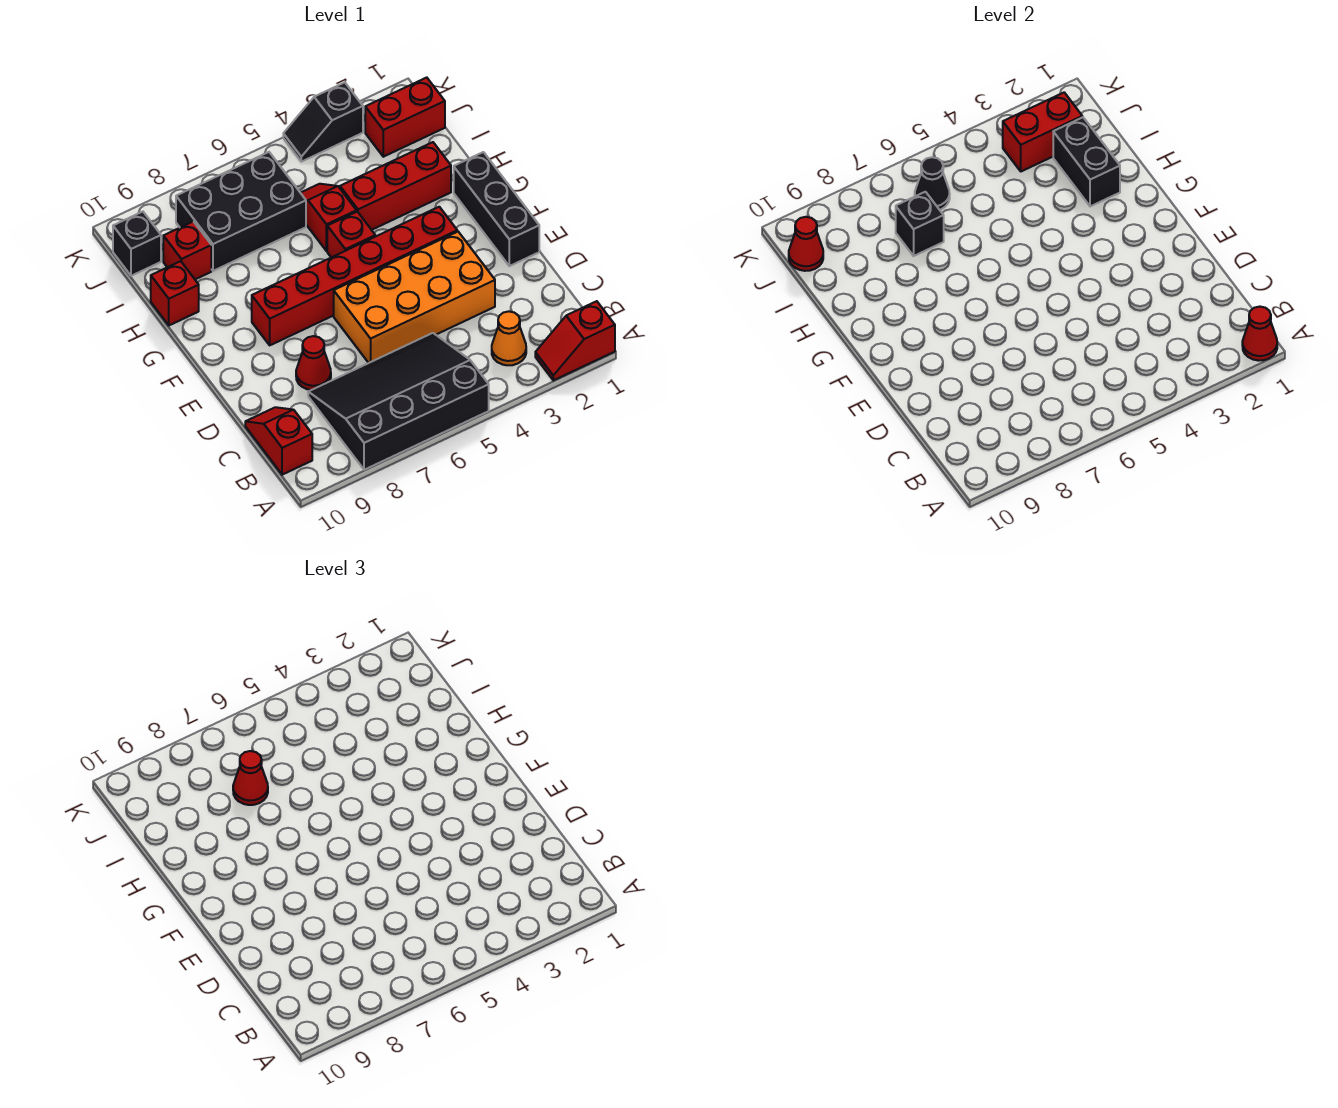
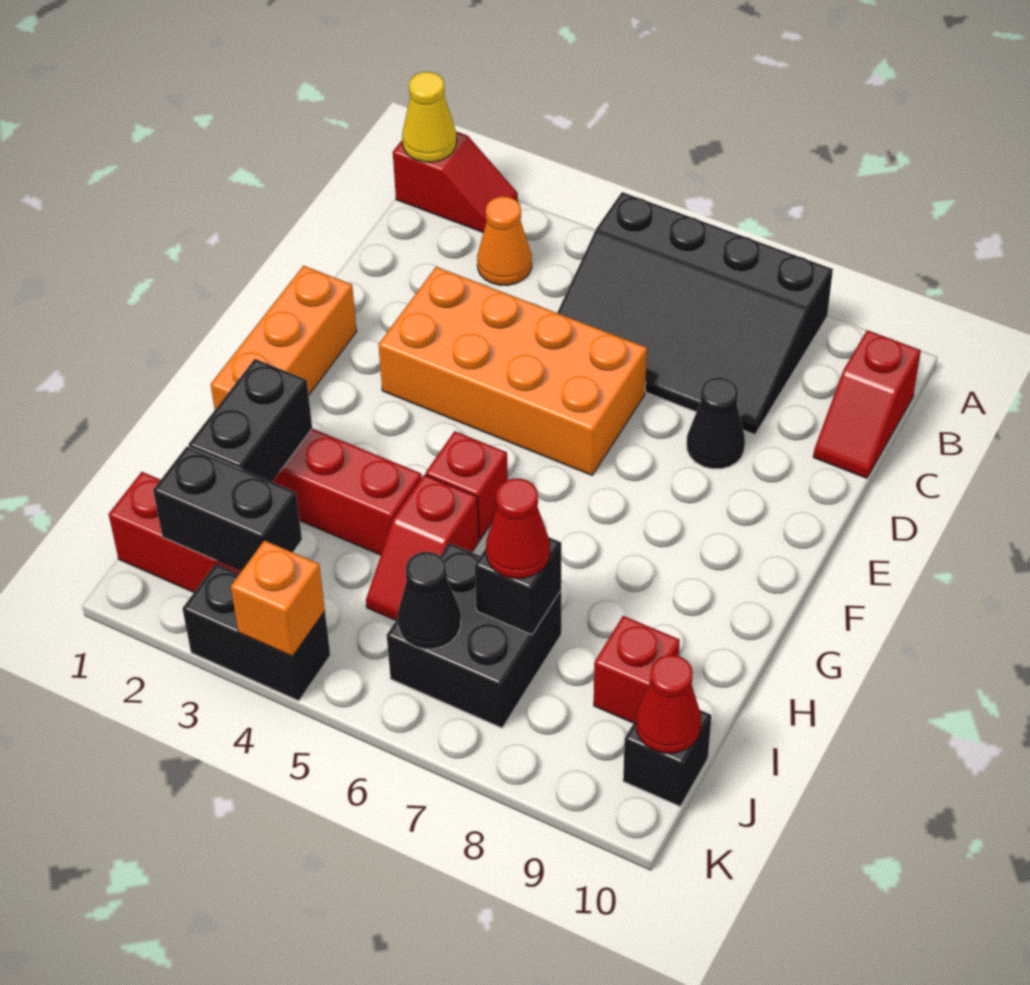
red cone A1 level 2 -> yellow cone A1 level 2
red cone D8 level 1 -> black cone D8 level 1
black brick E1:G1 level 1 -> orange brick E1:G1 level 1
red brick F3:F8 level 1 -> none
red brick H10 level 1 -> none
black brick I6:J8 level 1 -> black brick I6:J7 level 1
red brick J2:J3 level 2 -> black brick J2:J3 level 2
black slope K3:K4 level 1 top 3 -> black brick K3:K4 level 1
none -> orange brick K4 level 2

